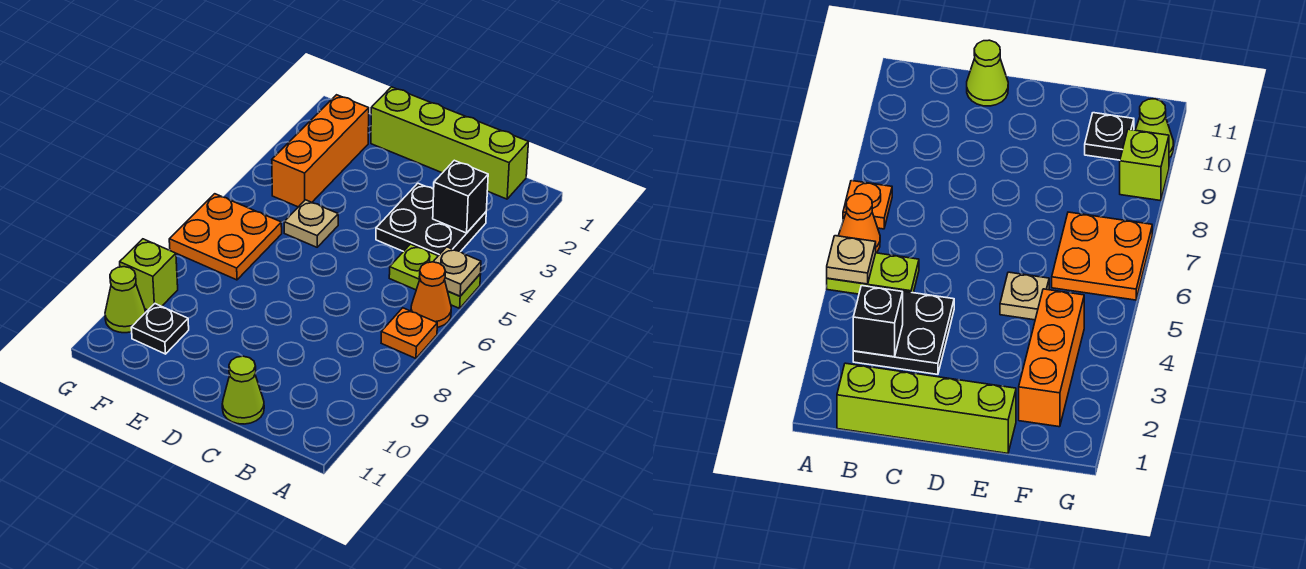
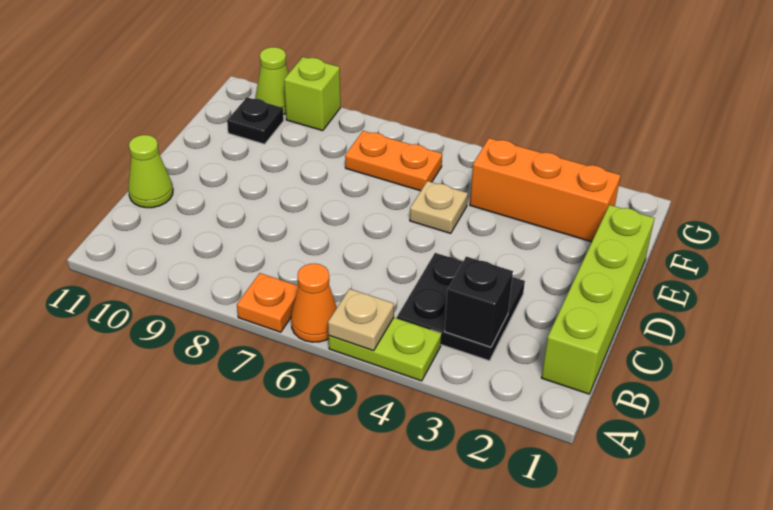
lime plate A5:B5 level 1 -> lime plate A4:A5 level 1
orange plate F6:G7 level 1 -> orange plate F6:F7 level 1

